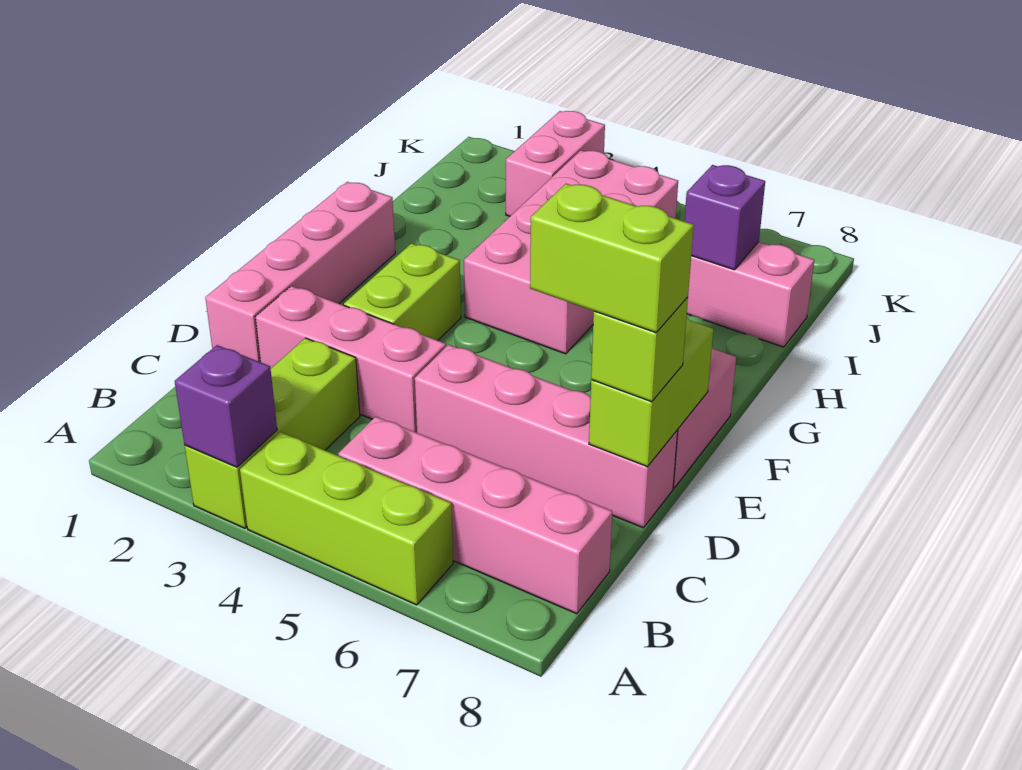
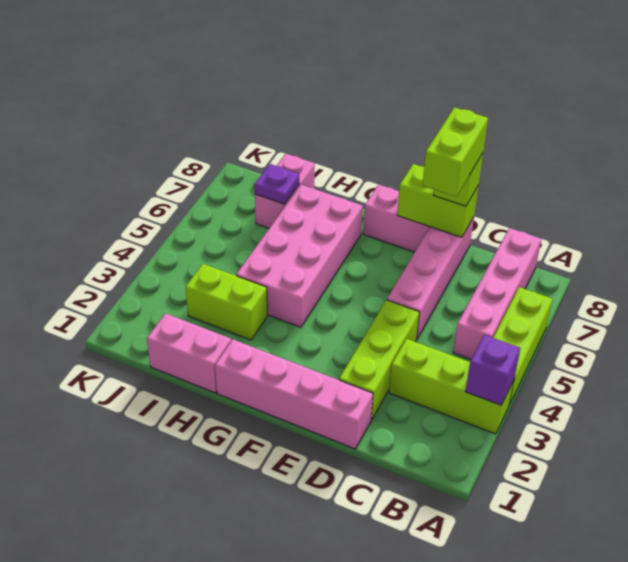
pink brick D2:D4 level 1 -> lime brick D2:D4 level 1
lime brick E3:F3 level 1 -> lime brick H3:I3 level 1
pink brick G4:J5 level 1 -> pink brick G4:H7 level 1
purple brick I7 level 2 -> purple plate I7 level 2
pink brick J3:K3 level 1 -> pink brick H1:I1 level 1

